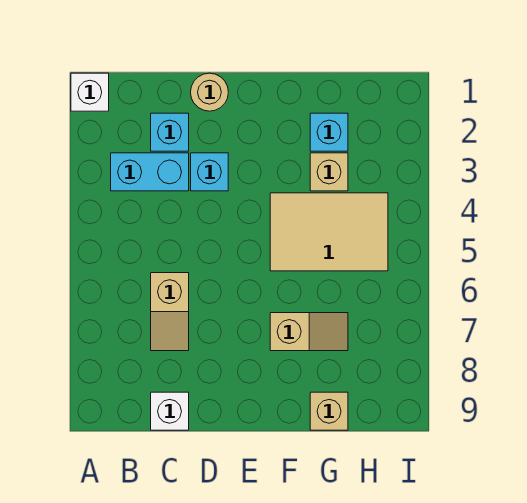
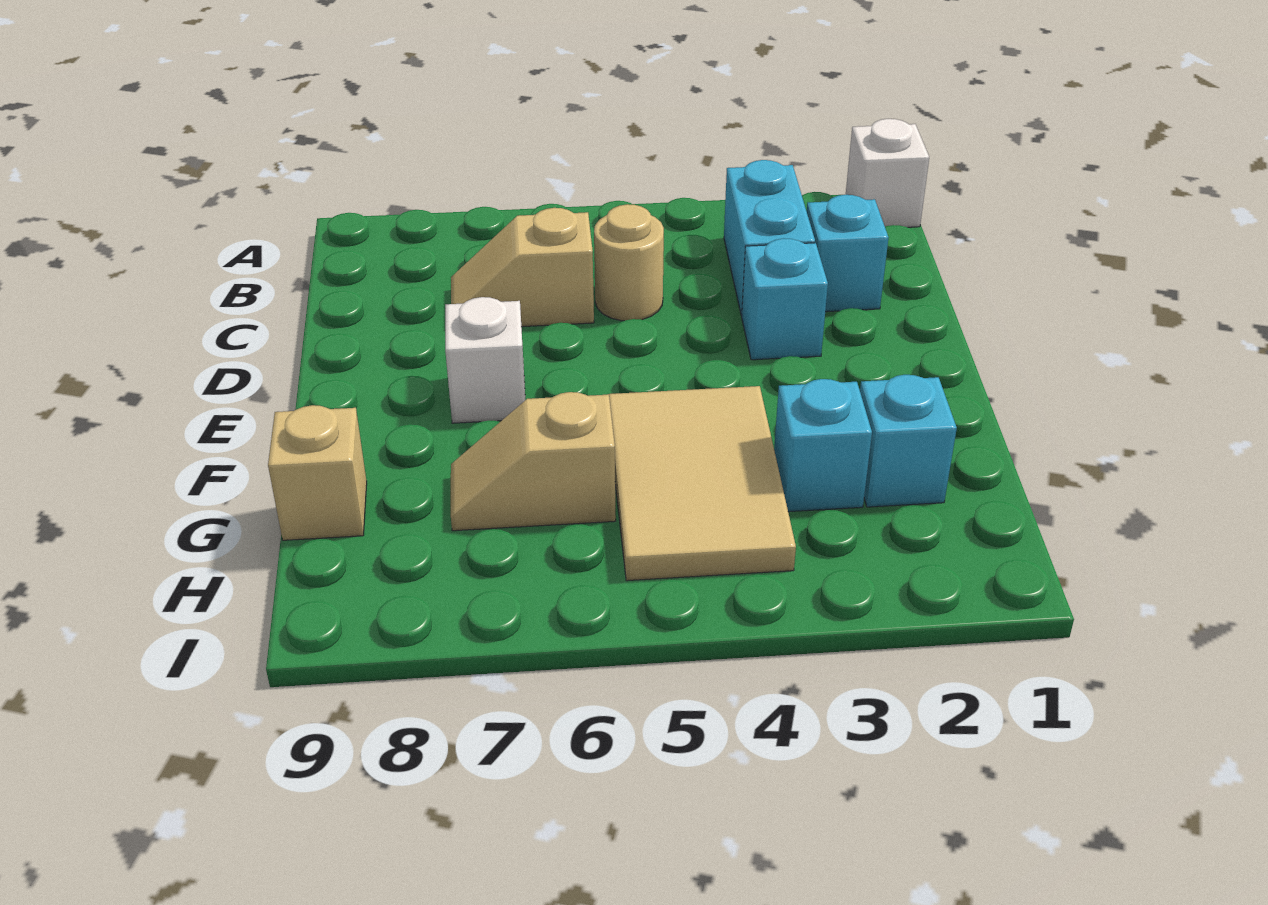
white brick C9 level 1 -> white brick E7 level 1
tan round brick D1 level 1 -> tan round brick C5 level 1
tan slope F7:G7 level 1 top F -> tan slope G6:G7 level 1 top 6
tan brick G3 level 1 -> cyan brick G3 level 1

